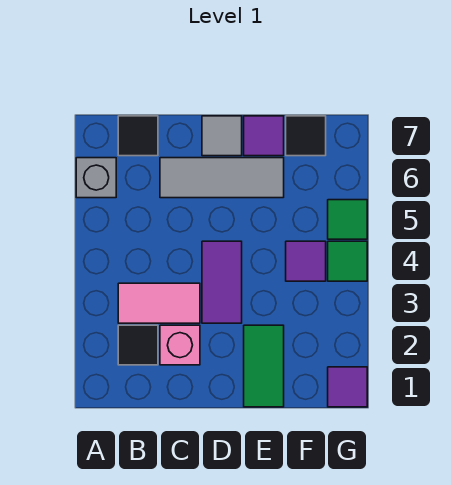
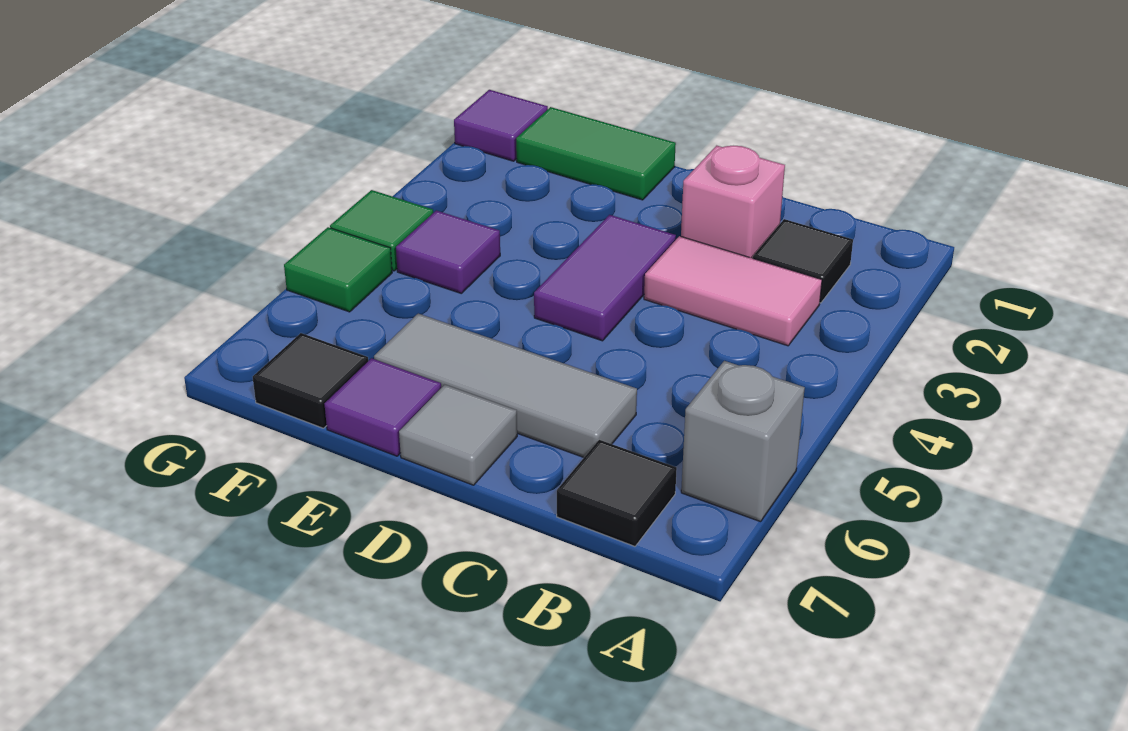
green tile E1:E2 level 1 -> green tile E1:F1 level 1

